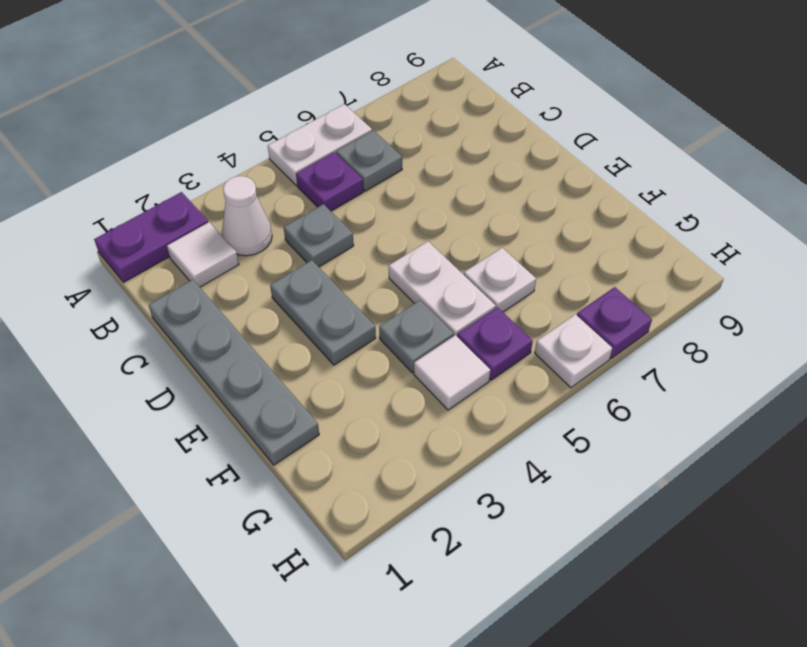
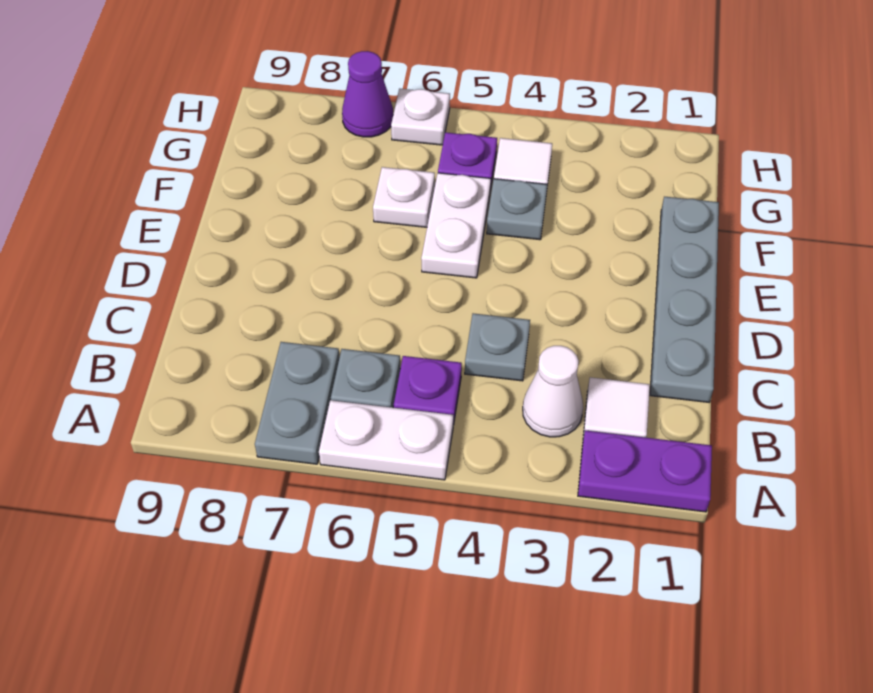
grey plate D3:E3 level 1 -> grey plate A7:B7 level 1
purple plate H7 level 1 -> purple cone H7 level 1

